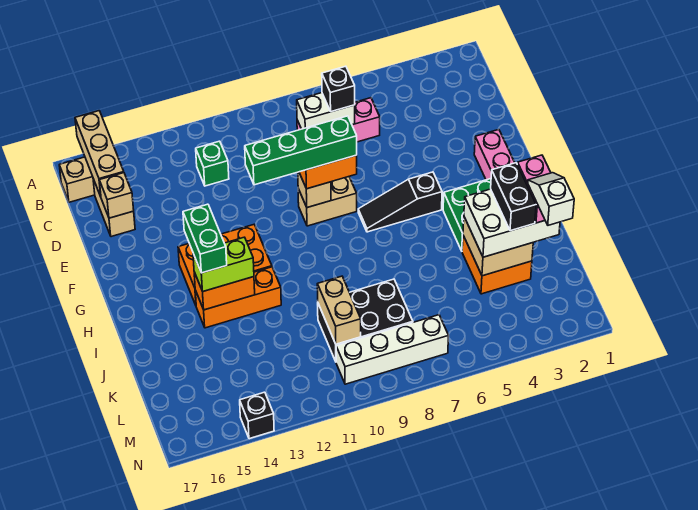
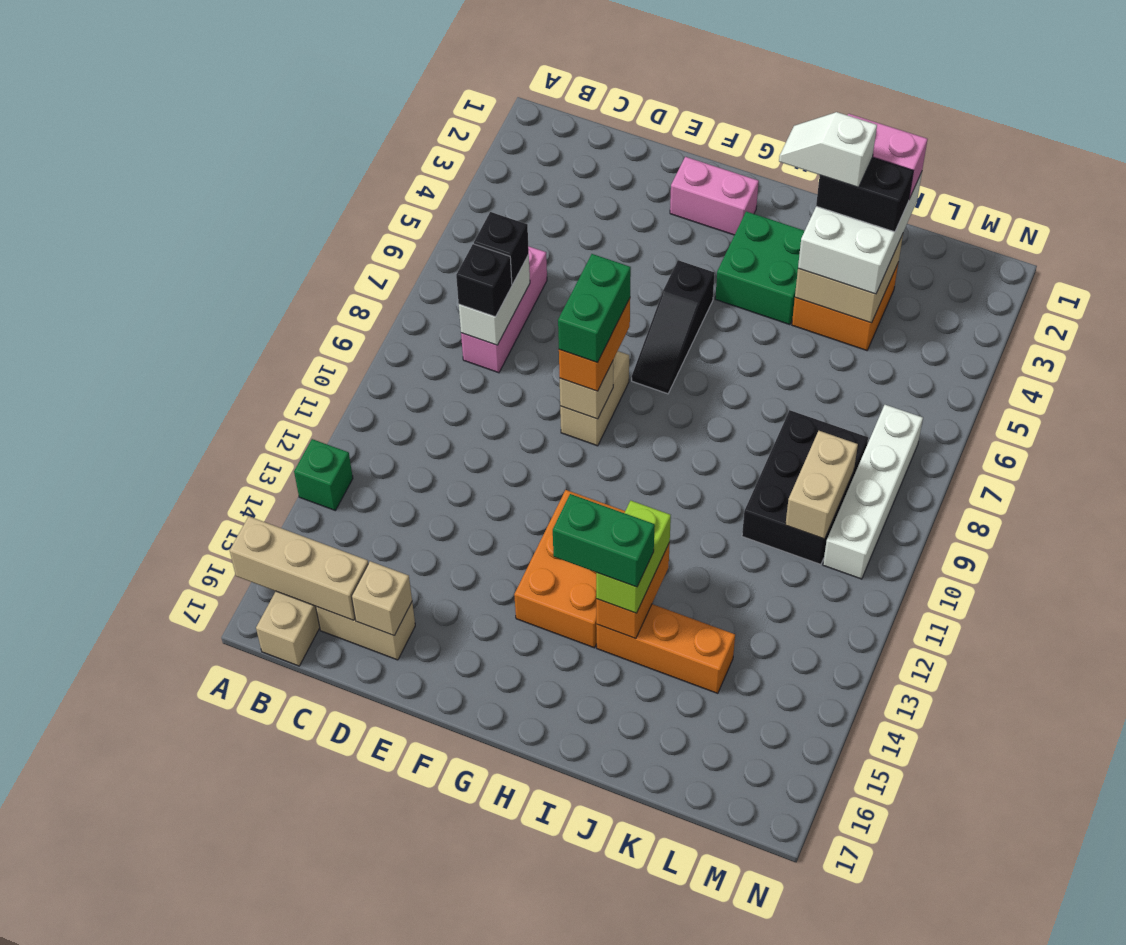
green brick C12 level 1 -> green brick A13 level 1
green brick F8:F11 level 4 -> green brick F8:F9 level 4
orange brick I12:I14 level 1 -> orange brick I14:K14 level 1
white slope K2:L2 level 5 top L -> white slope I3:J3 level 5 top J
tan brick K10:L10 level 2 -> tan brick L9:L10 level 2
black brick N14 level 1 -> black brick C8 level 3

